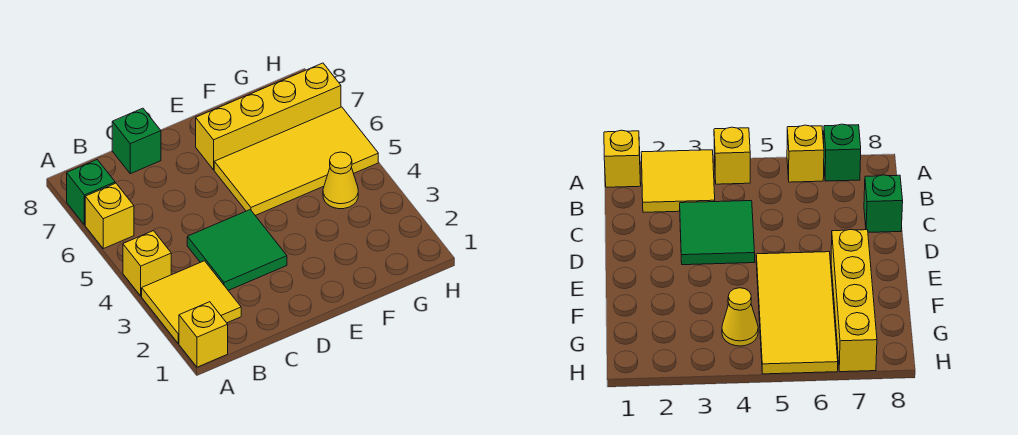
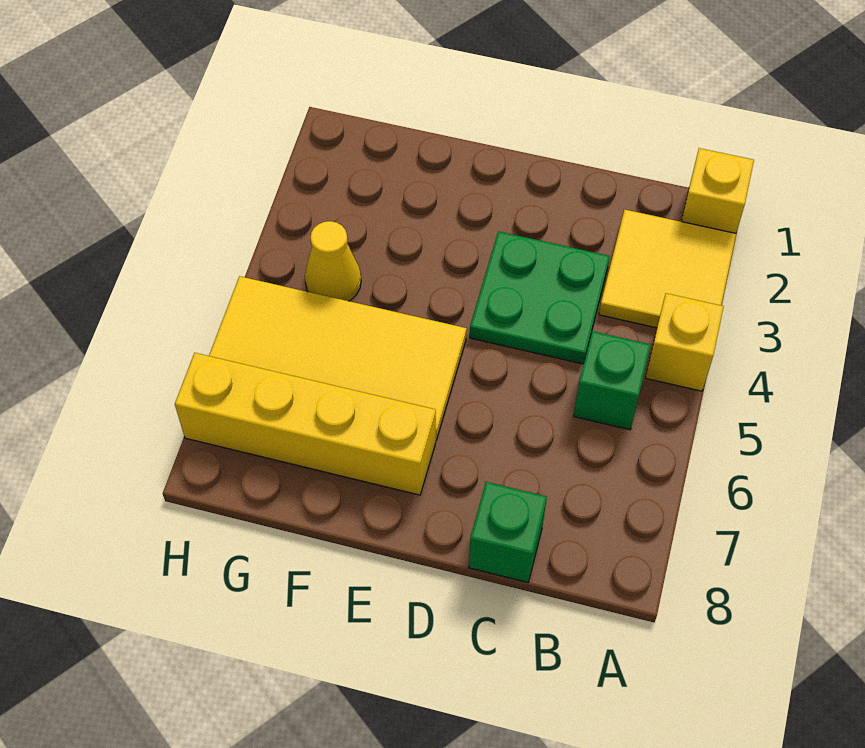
yellow brick A6 level 1 -> none
green brick A7 level 1 -> green brick B5 level 1
green tile C3:D4 level 1 -> green plate C3:D4 level 1

